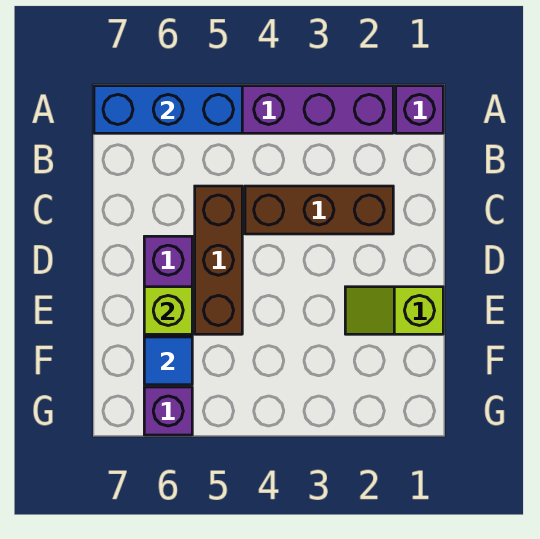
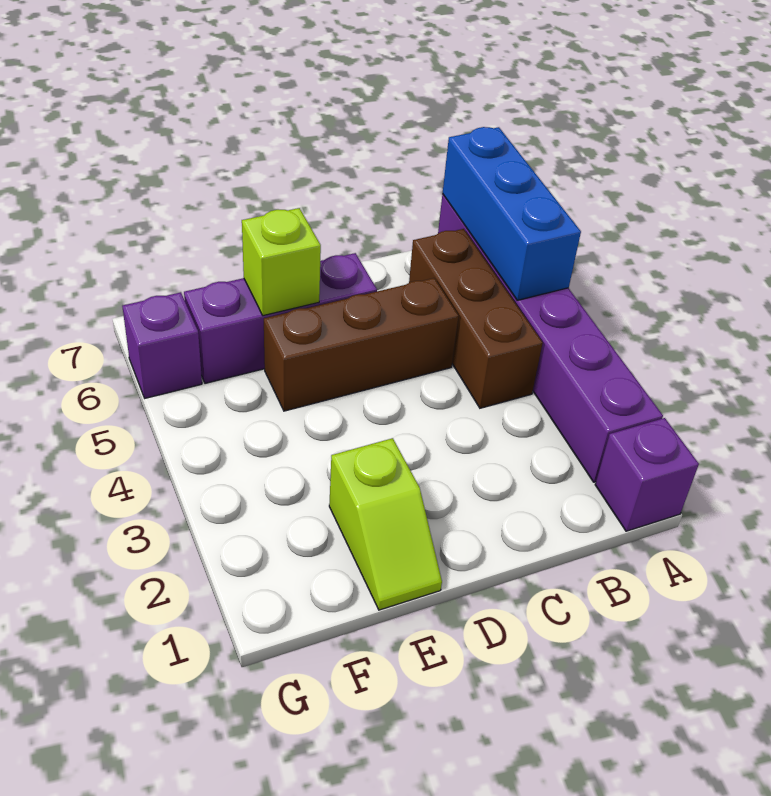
brown brick C2:C4 level 1 -> brown brick B4:B6 level 1
lime slope E1:E2 level 1 top 1 -> lime slope E1:E2 level 1 top 2
blue tile F6 level 2 -> none

